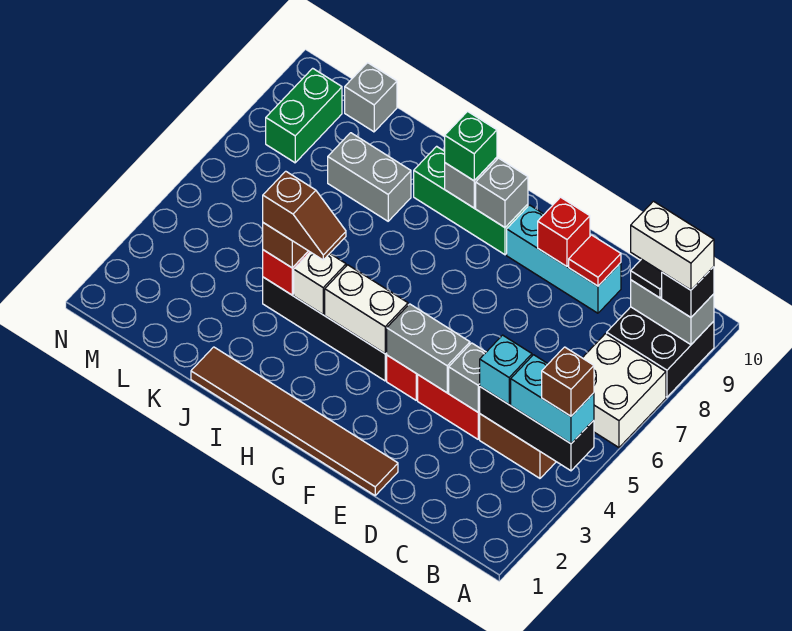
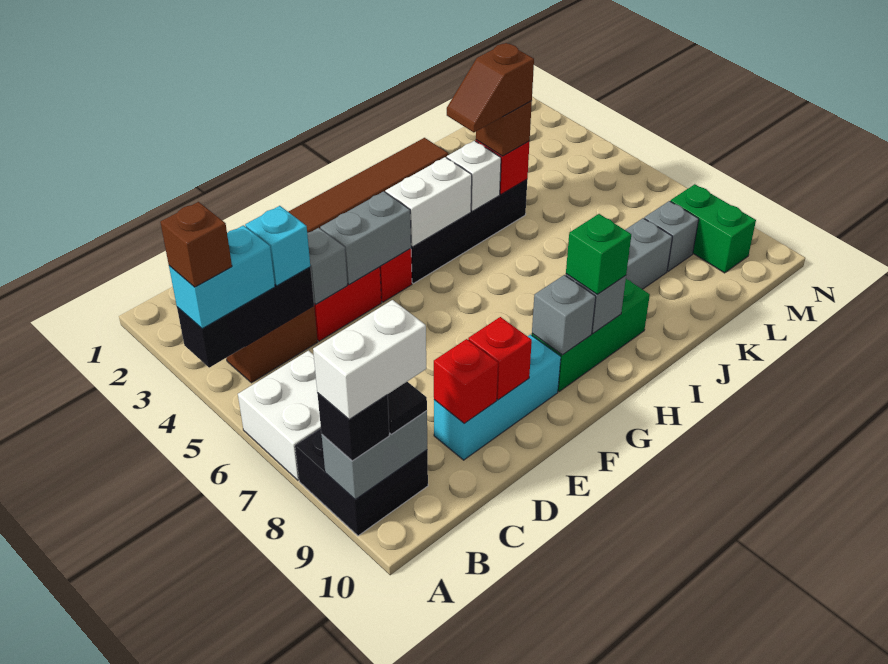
red tile D9 level 2 -> red brick D9 level 2
grey brick L10 level 1 -> grey brick L8 level 1

